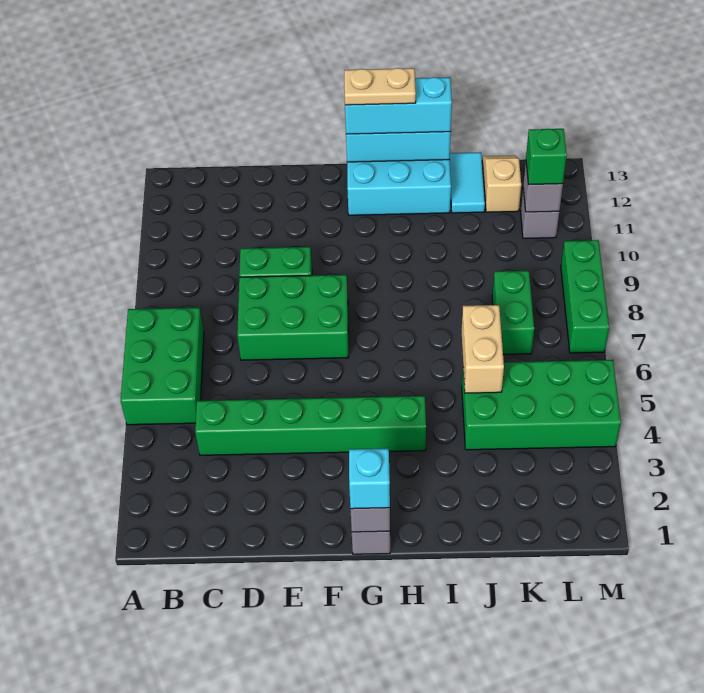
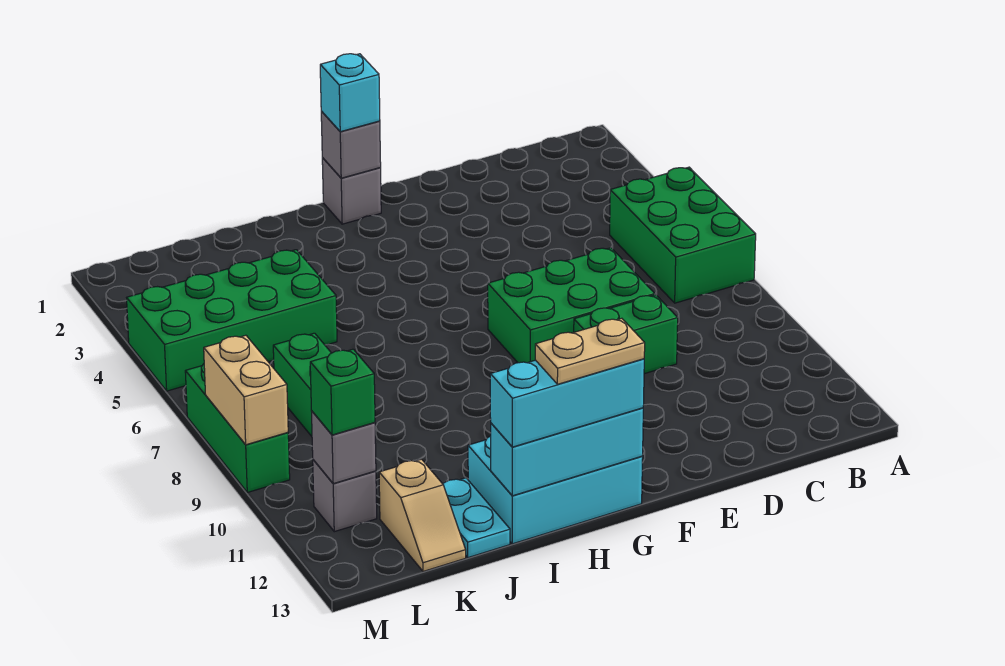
green brick C4:H4 level 1 -> none
tan brick J5:J6 level 2 -> tan brick M8:M9 level 2
cyan tile J12:J13 level 1 -> cyan plate J12:J13 level 1

